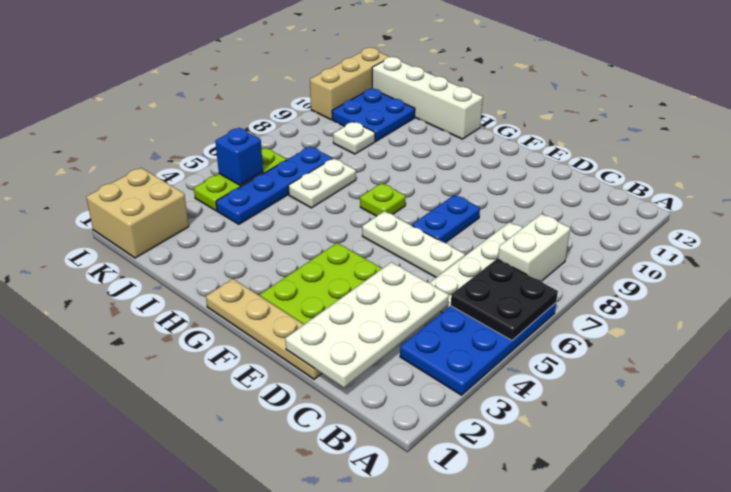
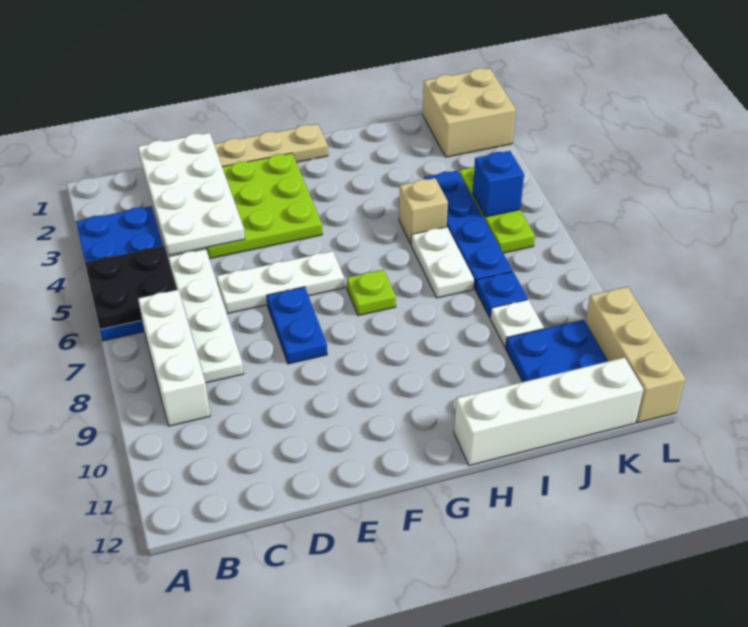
white brick B7:B8 level 1 -> white brick B7:B9 level 1
none -> tan brick I5 level 1
none -> blue plate J8 level 1

